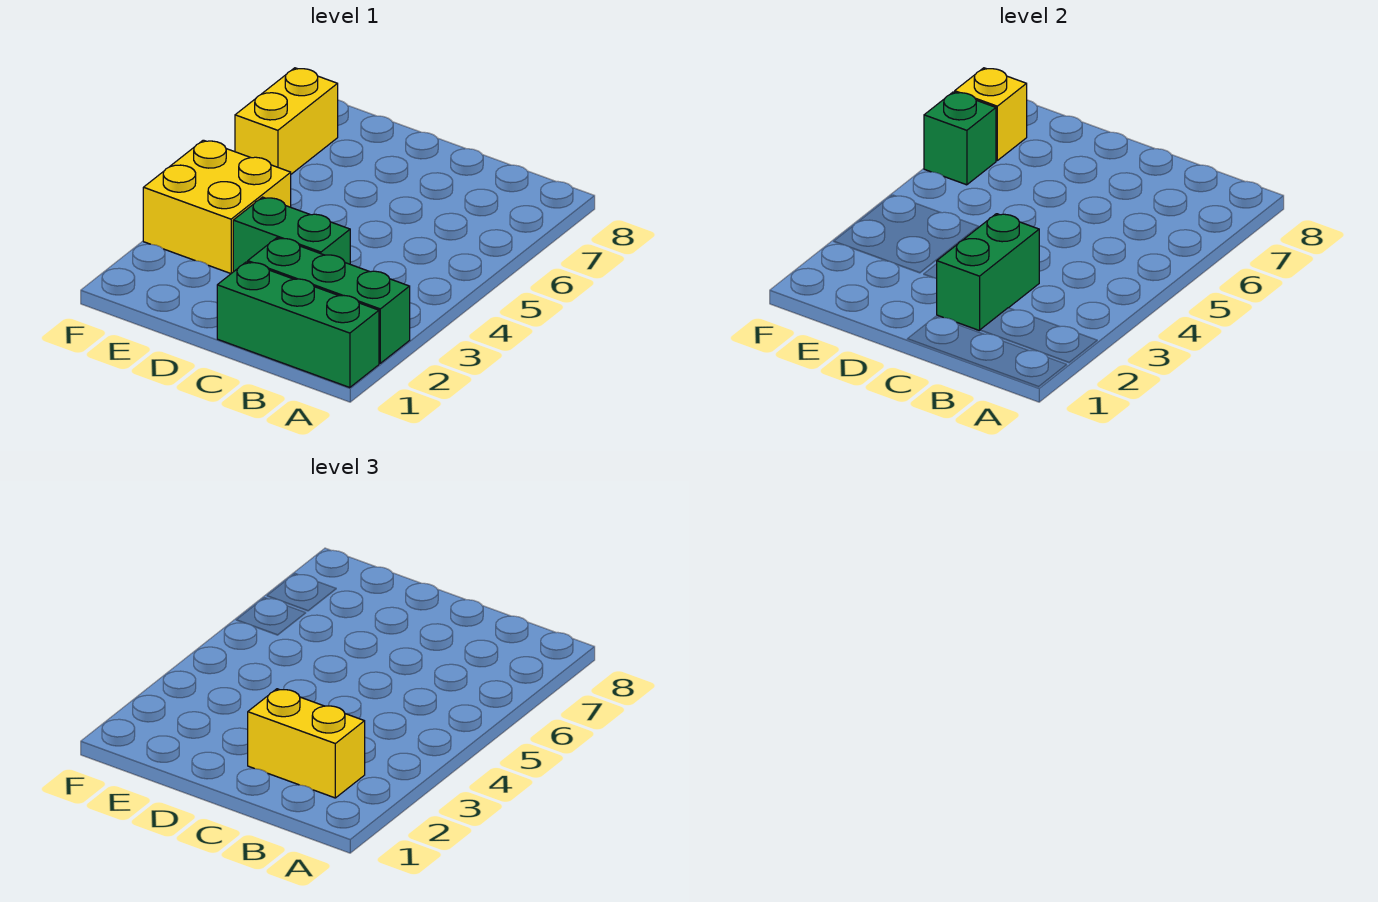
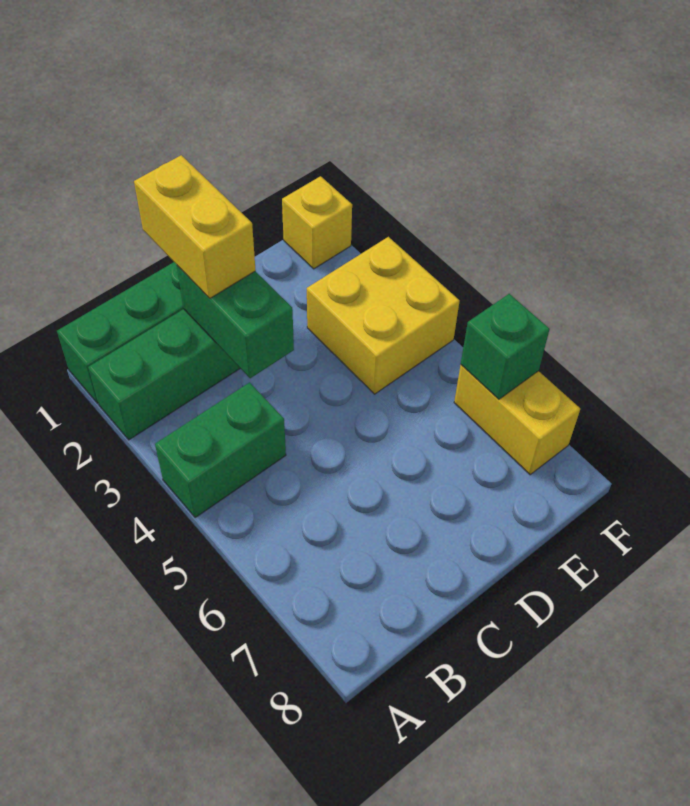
yellow brick B2:C2 level 3 -> yellow brick C1:C2 level 3
green brick C3:D3 level 1 -> green brick A4:B4 level 1
yellow brick F7 level 2 -> yellow brick F1 level 1

